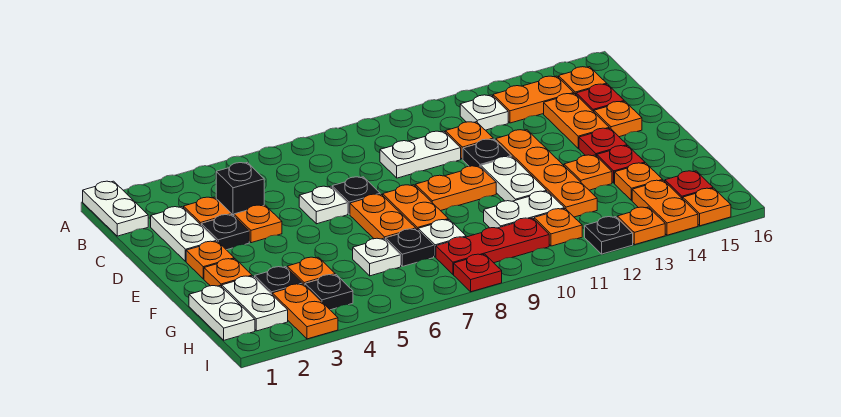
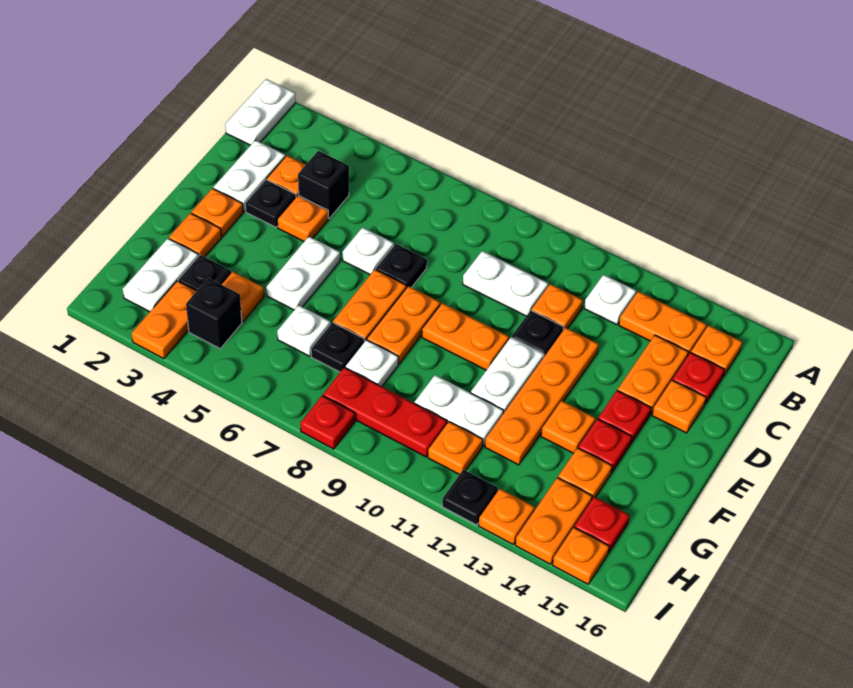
white plate G1:H1 level 1 -> white plate E5:F5 level 1
black plate H4 level 1 -> black brick H4 level 1

